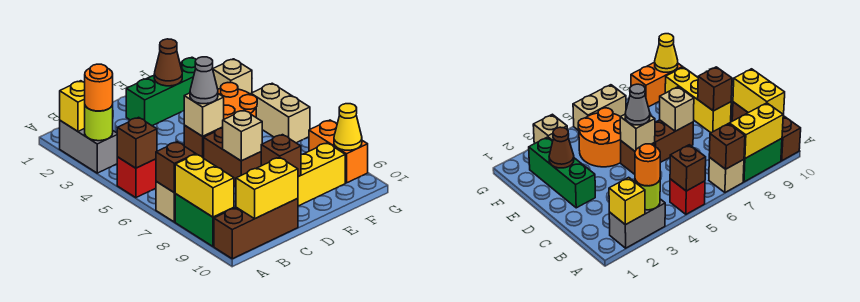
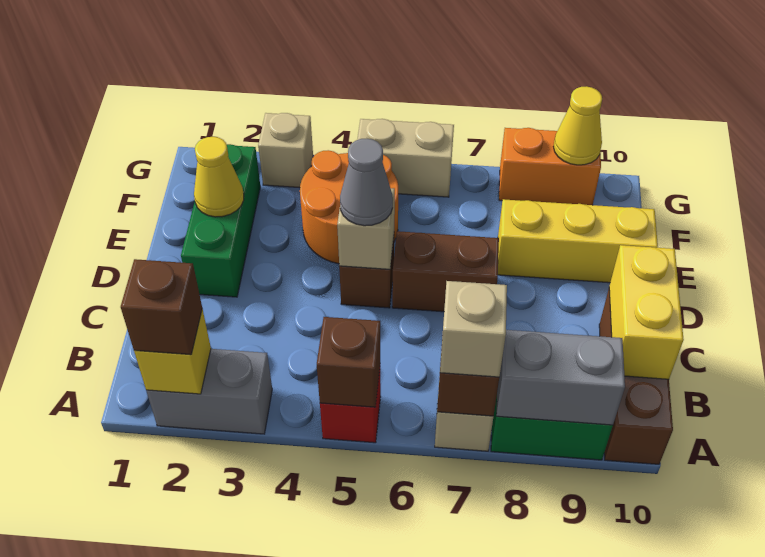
lime round brick A3 level 2 -> none
orange round brick A3 level 3 -> none
yellow brick A8:A9 level 2 -> grey brick A8:A9 level 2
tan brick D7 level 2 -> tan brick A7 level 3
yellow brick D9:F9 level 1 -> yellow brick E8:E10 level 1
brown brick D9 level 2 -> brown brick A2 level 3
brown cone E2 level 2 -> yellow cone E2 level 2

